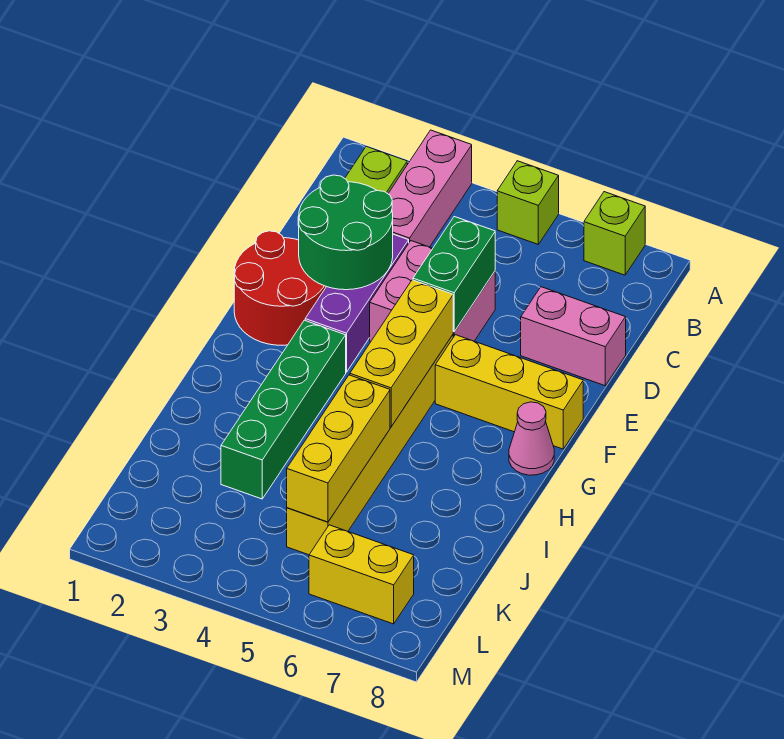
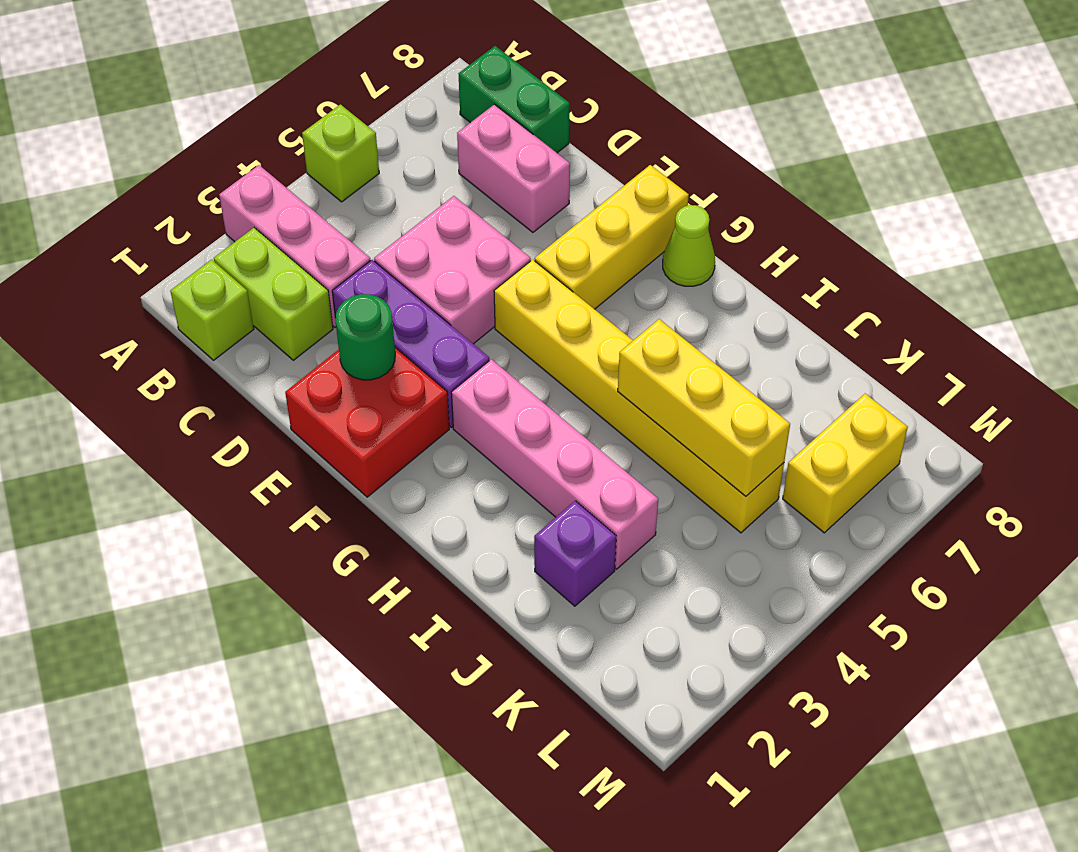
lime brick A7 level 1 -> lime brick B1 level 1
green round brick D2:E3 level 2 -> green round brick E2 level 2
green brick D5:E5 level 2 -> green brick B8:C8 level 1
pink brick D7:D8 level 1 -> pink brick C7:D7 level 1
red round brick E1:F2 level 1 -> red brick E1:F2 level 1
yellow brick F5:H5 level 2 -> none
green brick G3:J3 level 1 -> pink brick G3:J3 level 1
pink cone G8 level 1 -> lime cone G8 level 1
none -> purple brick J2 level 1

